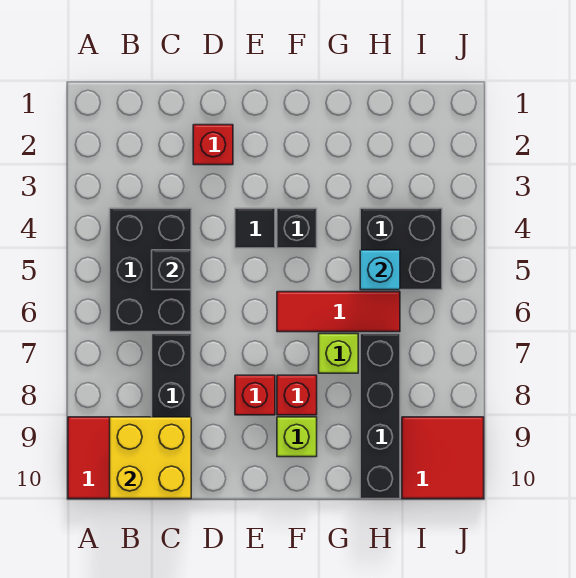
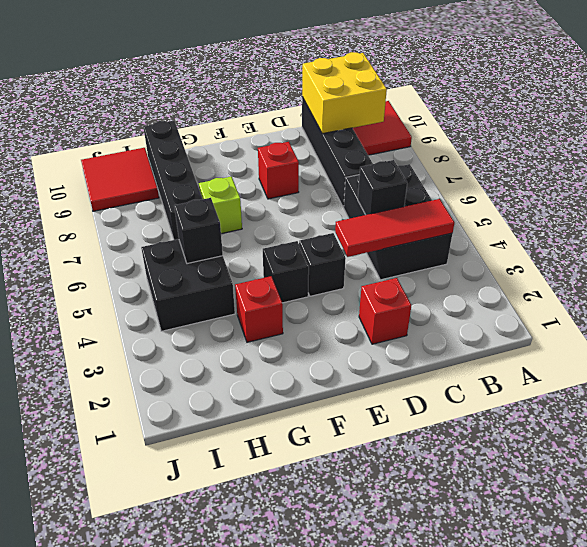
black tile E4 level 1 -> black brick E4 level 1
red tile F6:H6 level 1 -> red tile B4:D4 level 2
red brick F8 level 1 -> red brick G3 level 1
lime brick F9 level 1 -> none
cyan brick H5 level 2 -> black brick H5 level 2

